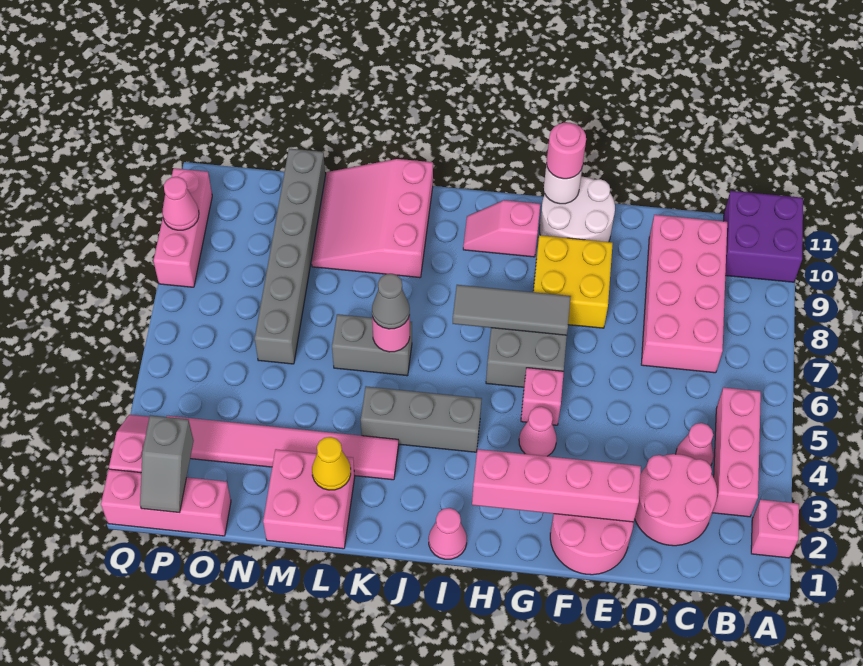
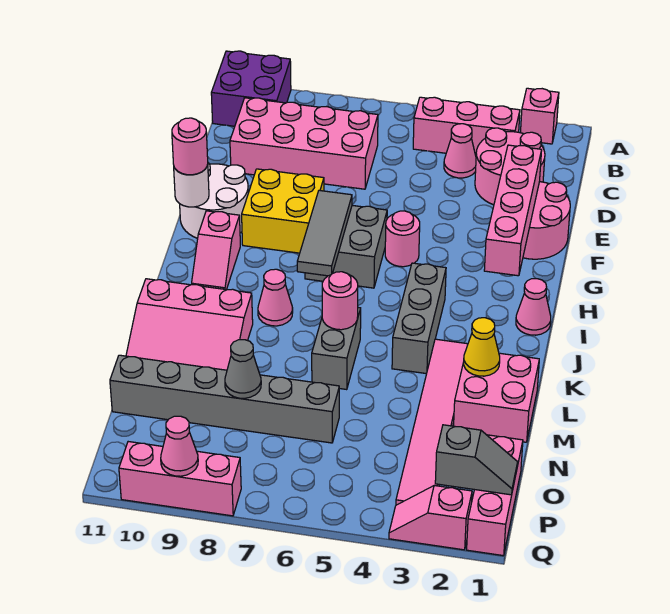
pink cone G4 level 1 -> pink cone J8 level 1
pink brick G5 level 1 -> pink round brick G5 level 1
grey cone K6 level 3 -> grey cone N8 level 2

